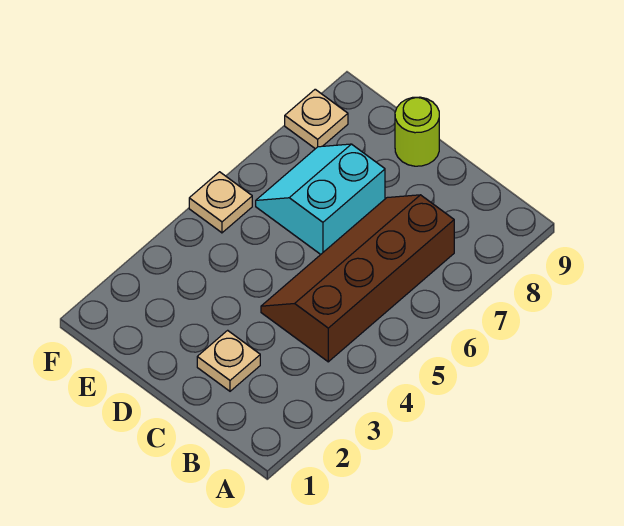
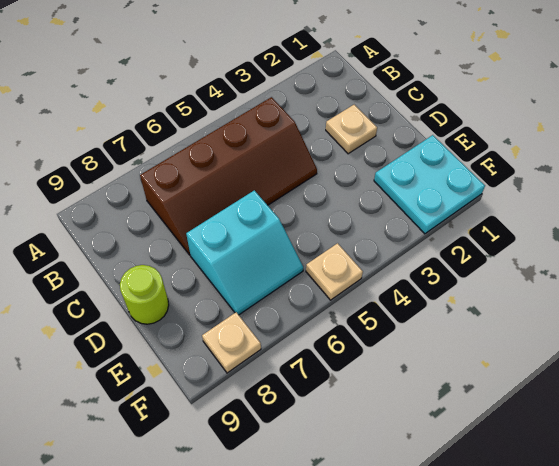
none -> cyan plate E1:F2 level 1

